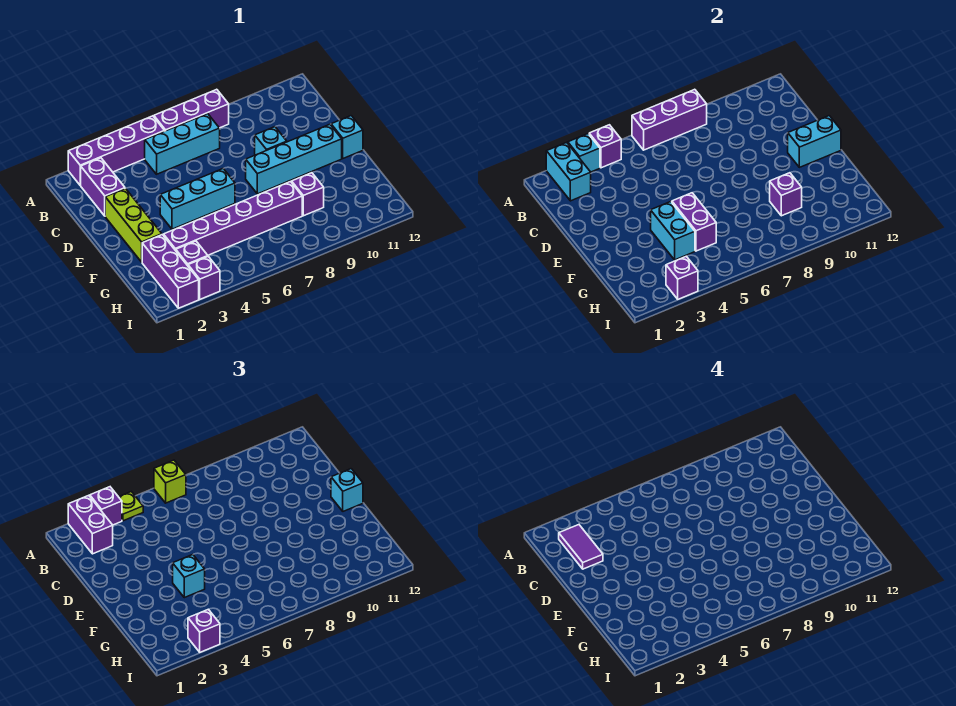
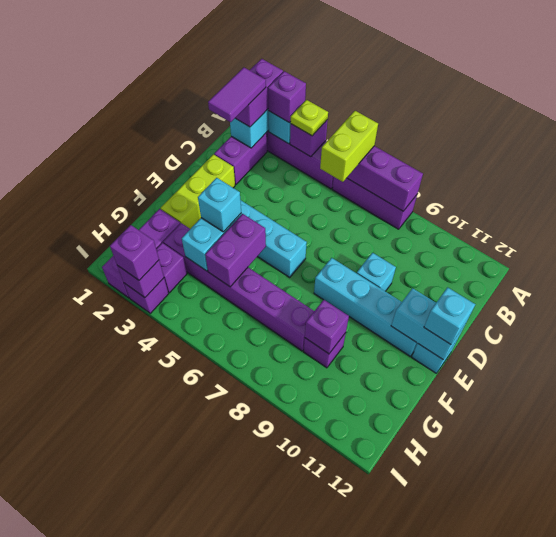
lime brick A6 level 3 -> lime brick A6:B6 level 3
cyan brick B5:B7 level 1 -> none

